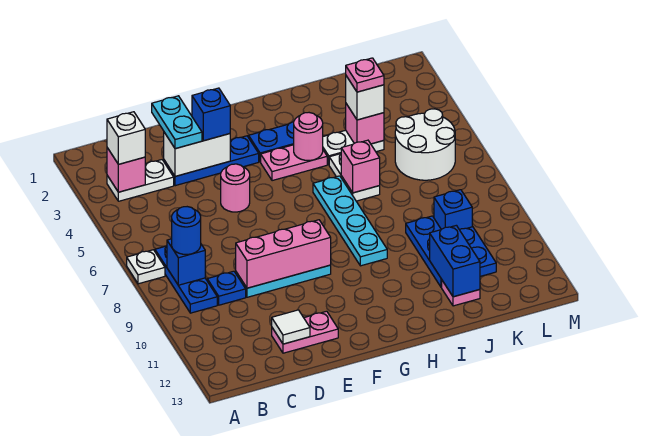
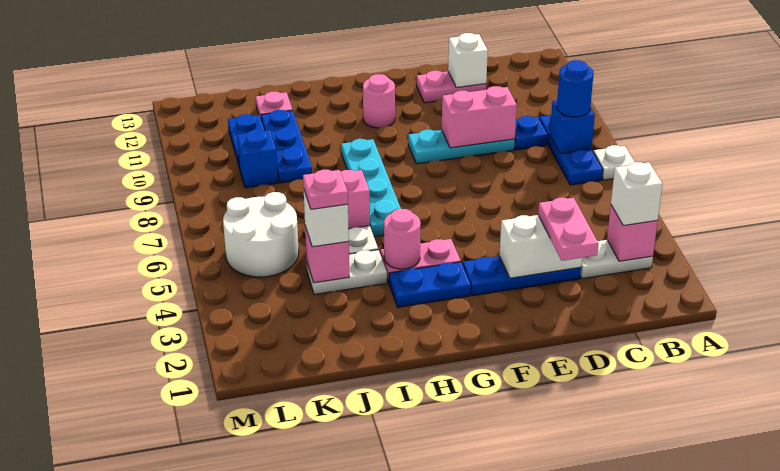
cyan plate D2:D3 level 3 -> pink plate D2:D3 level 3
pink brick D9:F9 level 2 -> pink brick D9:E9 level 2
white tile D12 level 2 -> white brick D12 level 2
blue brick E3 level 3 -> none
pink round brick E5 level 1 -> pink round brick G11 level 1
blue brick J11:J12 level 2 -> none

